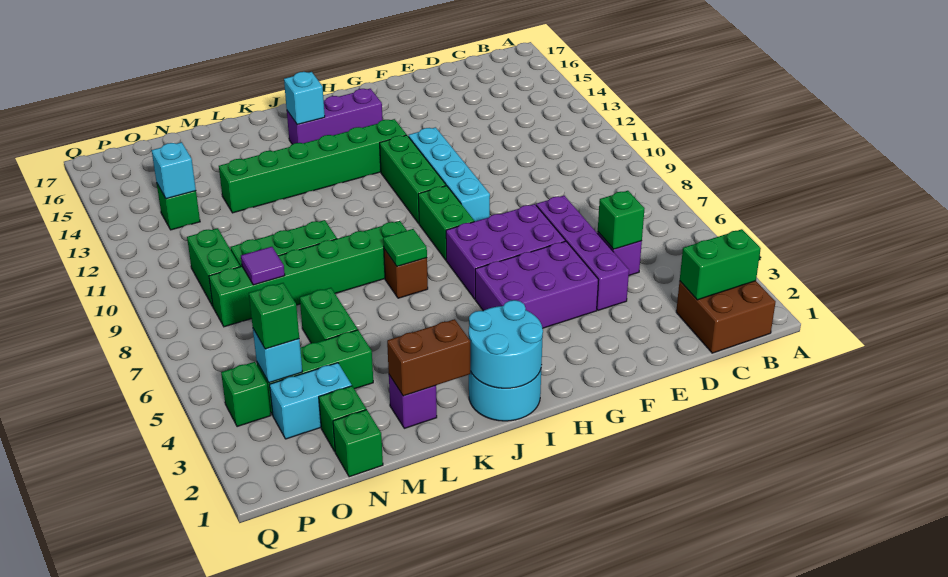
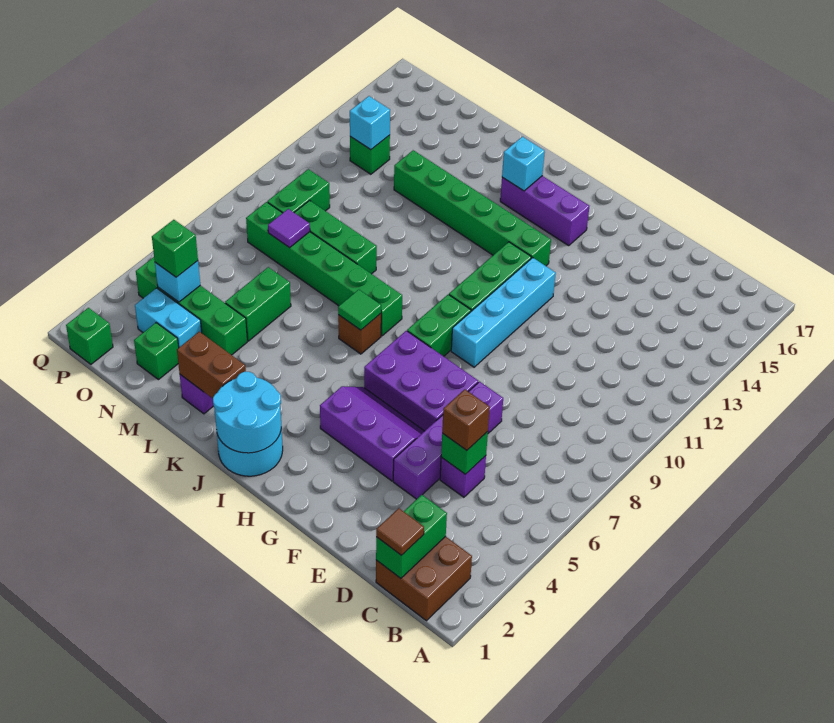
green brick B2:C2 level 2 -> green brick C1:C2 level 2
none -> brown tile C1 level 3
none -> brown brick D5 level 3
purple brick F4:H5 level 1 -> purple slope F4:H5 level 1 top 4
green brick N1 level 1 -> green brick P1 level 1

